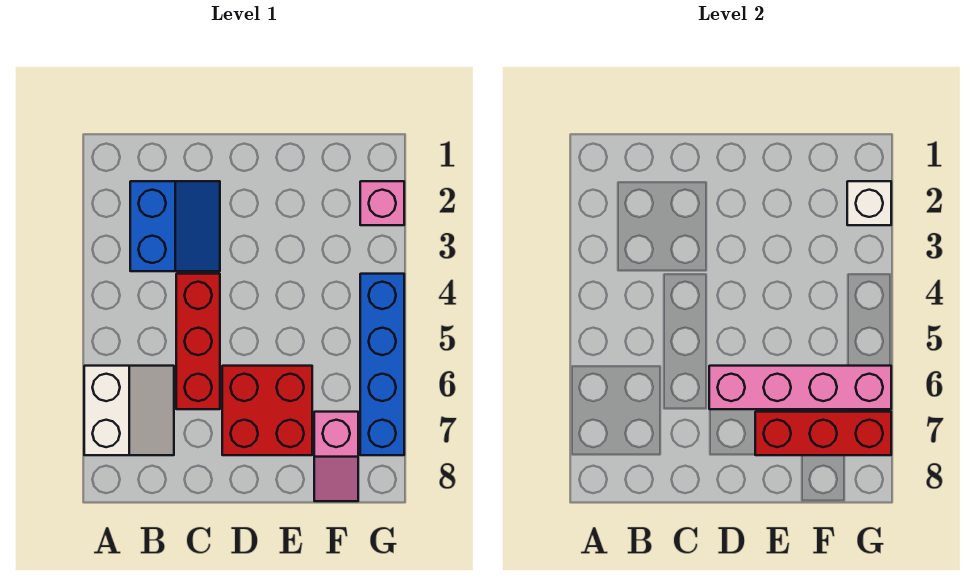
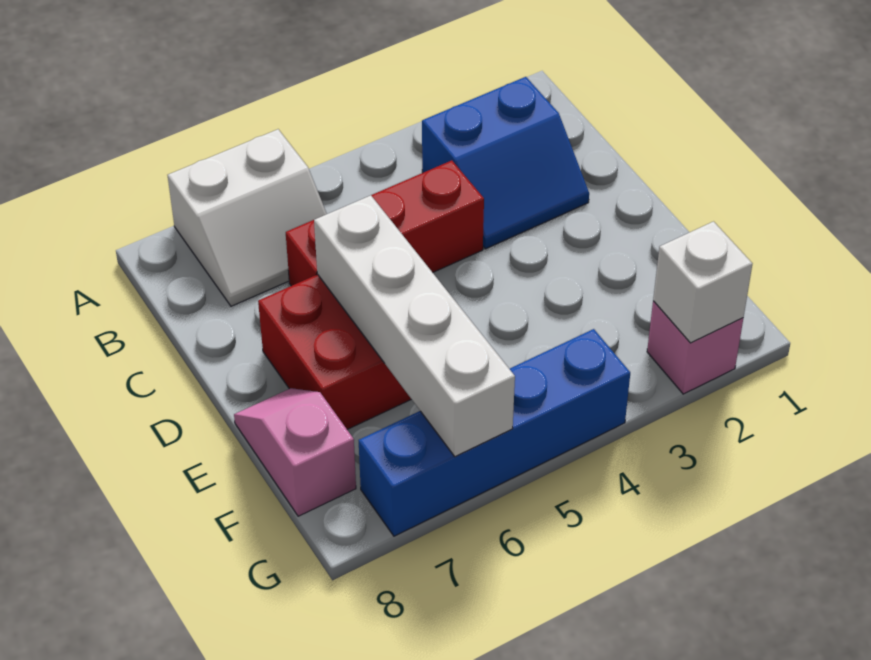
pink brick D6:G6 level 2 -> white brick D6:G6 level 2
red brick E7:G7 level 2 -> none
pink slope F7:F8 level 1 top 7 -> pink slope E8:F8 level 1 top F

